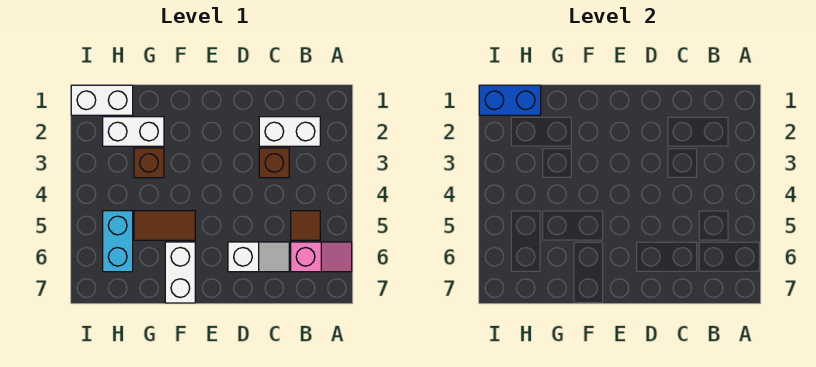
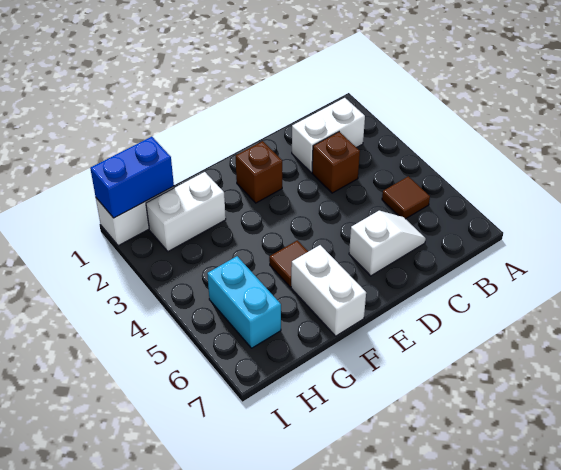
pink slope A6:B6 level 1 top B -> none
brown tile F5:G5 level 1 -> brown tile F5 level 1
brown brick G3 level 1 -> brown brick E2 level 1

